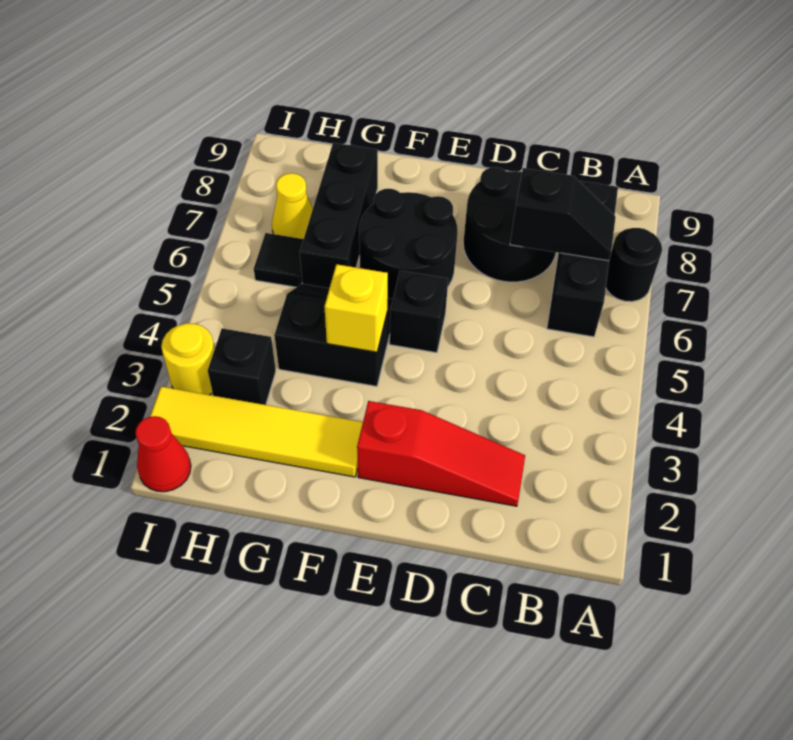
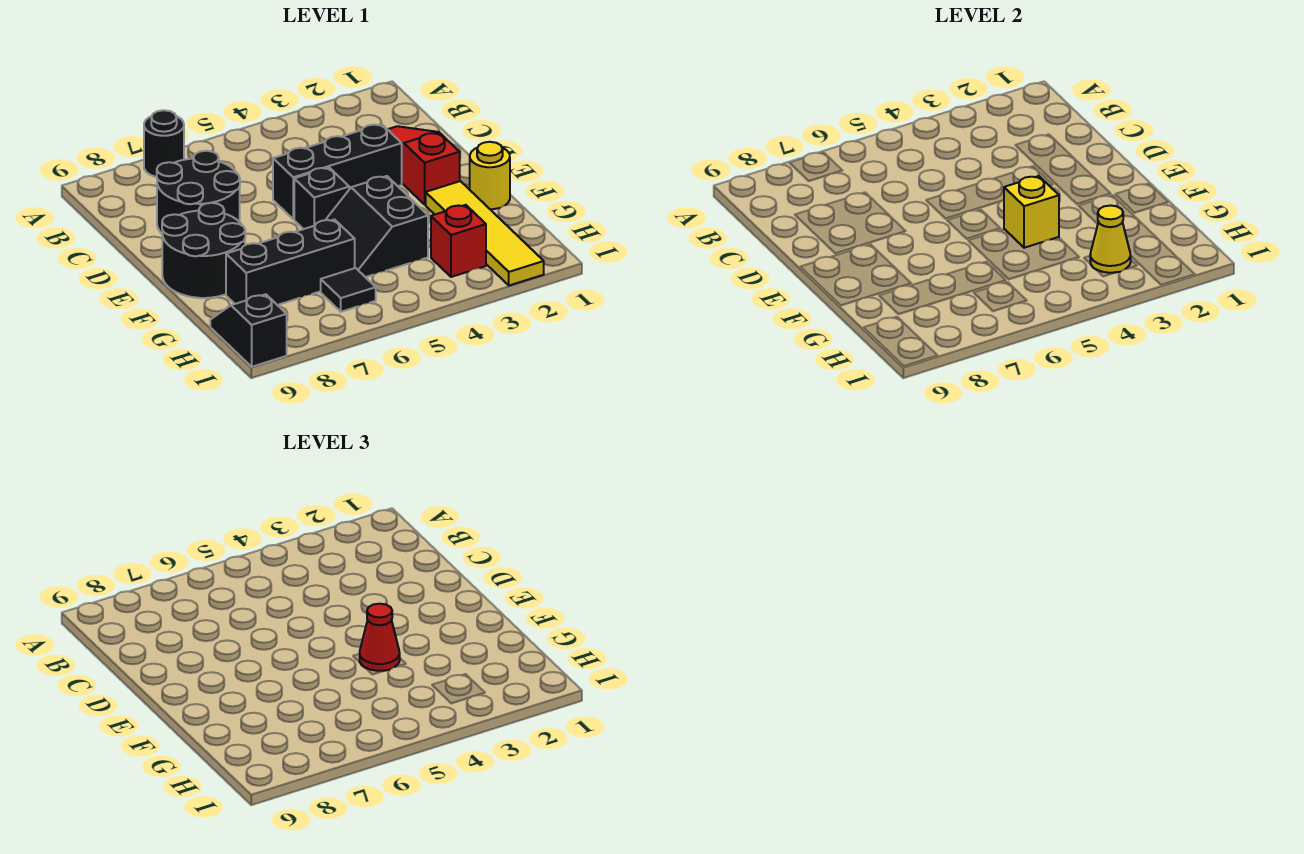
black brick B6:B8 level 1 -> black brick D3:D5 level 1
black slope B7:C7 level 2 top C -> black slope H9:I9 level 1 top I
black round brick E6:F7 level 1 -> black round brick E8:F9 level 1
black brick H3 level 1 -> red brick H3 level 1
yellow cone H7 level 1 -> yellow cone H3 level 2
red cone I1 level 1 -> red cone F4 level 3
yellow round brick I3 level 1 -> yellow round brick F1 level 1

